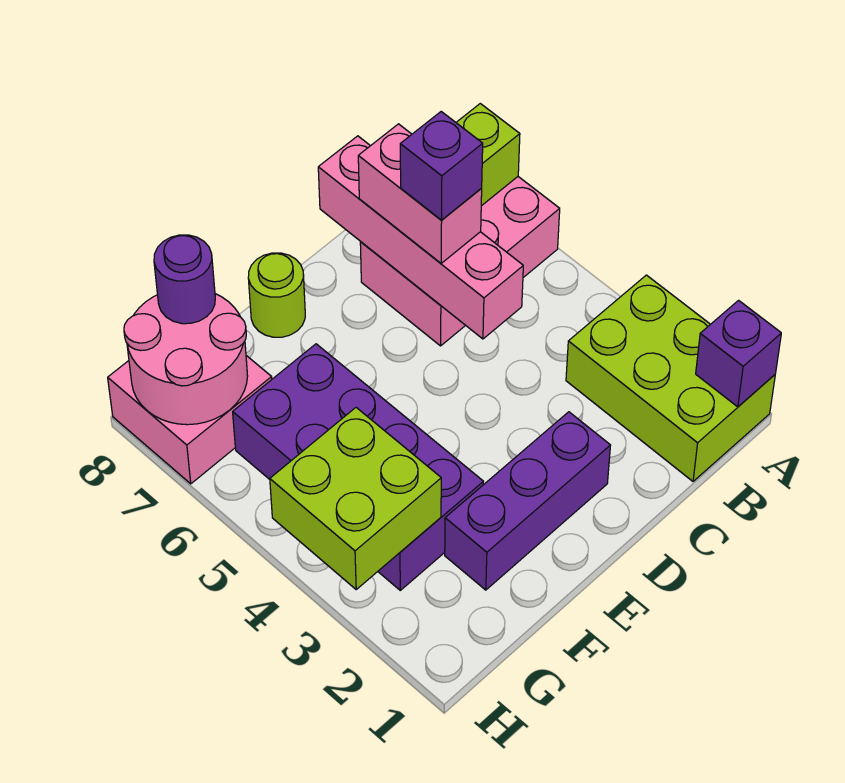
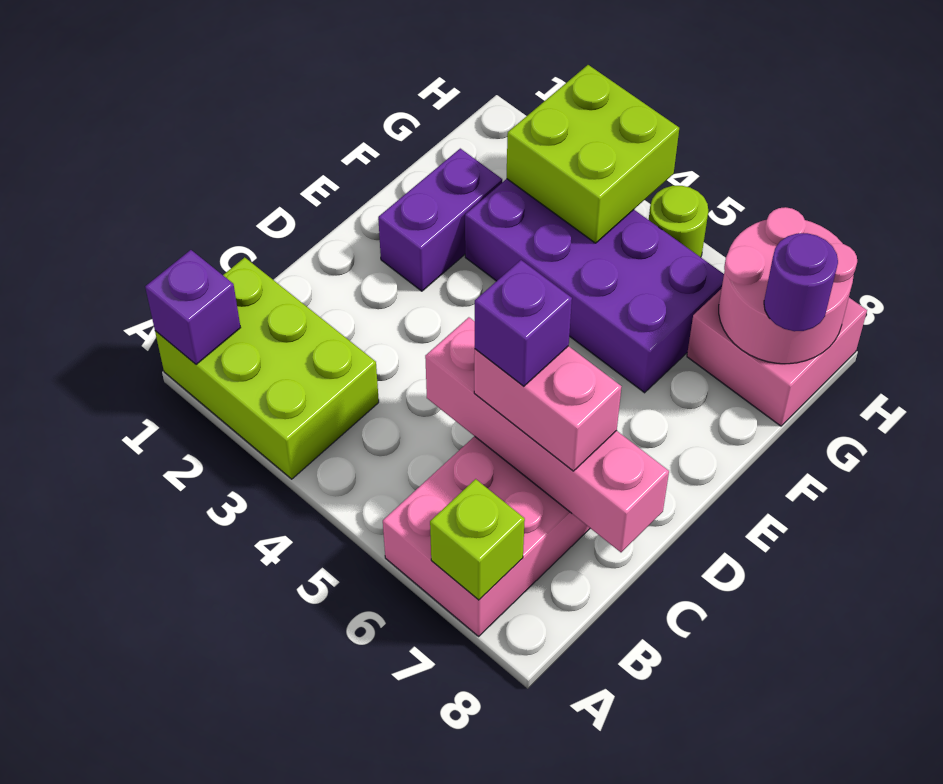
purple brick D2:F2 level 1 -> purple brick E2:F2 level 1
lime round brick E8 level 1 -> lime round brick H5 level 1

